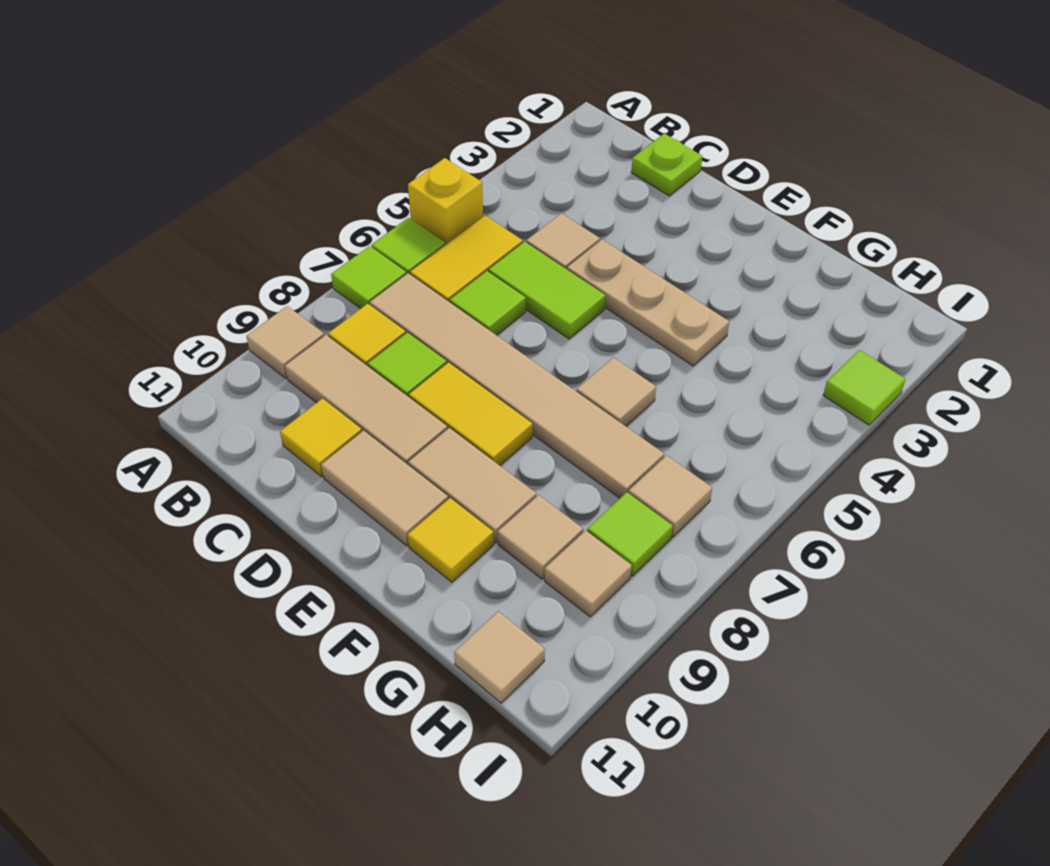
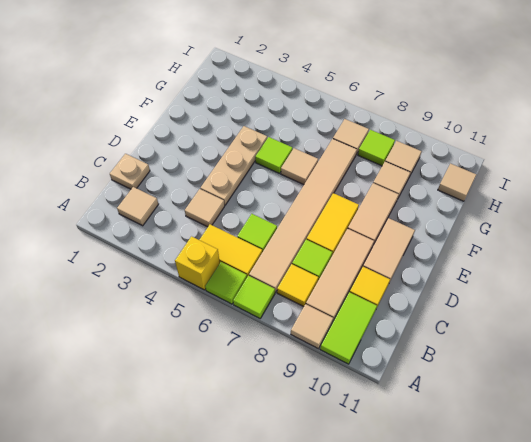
none -> tan tile B2 level 1
lime plate C1 level 1 -> tan plate C1 level 1
lime tile C5:D5 level 1 -> lime tile A10:B10 level 1
yellow tile F10 level 1 -> none
lime tile I3 level 1 -> lime tile F5 level 1

